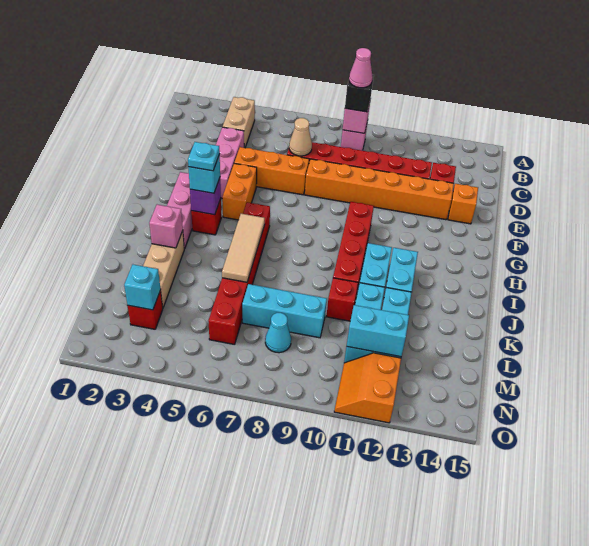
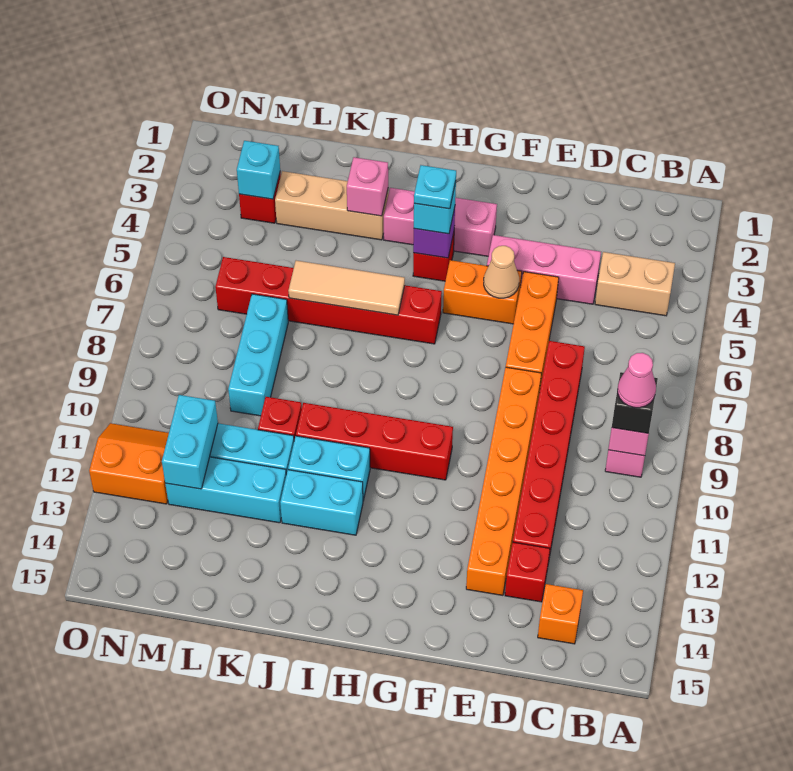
tan cone D7 level 2 -> tan cone F5 level 2
orange brick E14 level 1 -> orange brick C14 level 1
cyan cone M8 level 1 -> none

